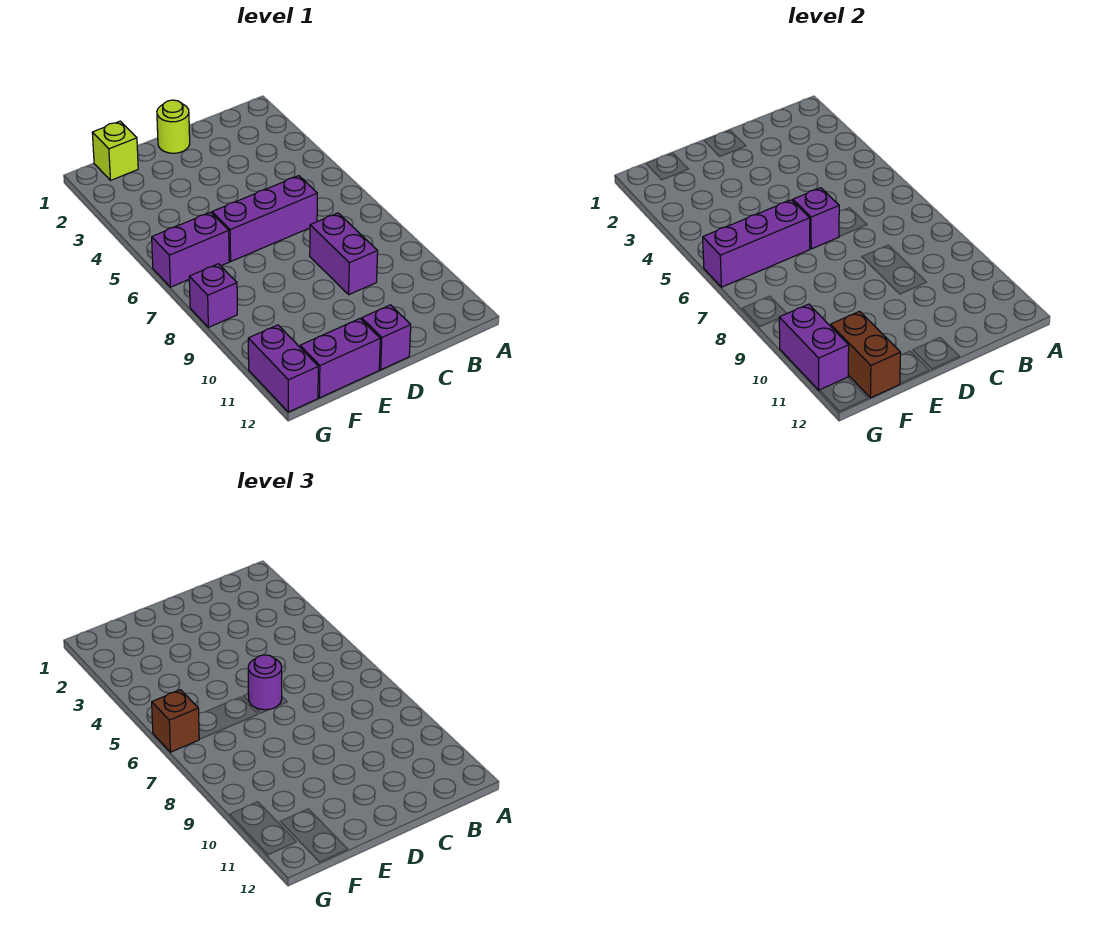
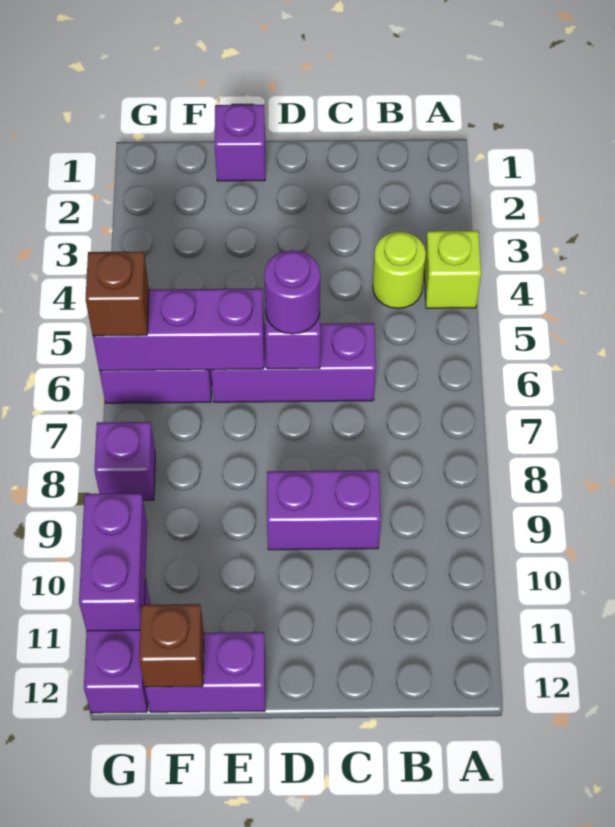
purple brick C8:C9 level 1 -> purple brick C9:D9 level 1
lime round brick D1 level 1 -> lime round brick B4 level 1
purple brick D12 level 1 -> purple brick E1 level 1
lime brick F1 level 1 -> lime brick A4 level 1
brown brick F11:F12 level 2 -> brown brick F12 level 2

